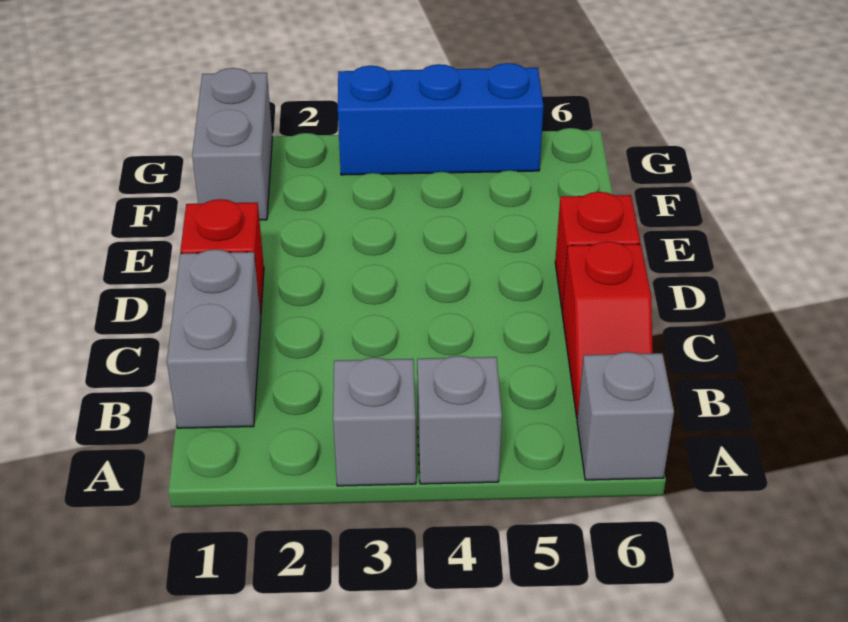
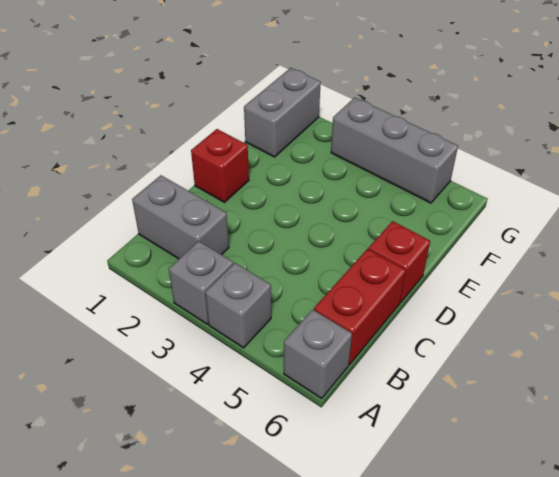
grey brick B1:C1 level 1 -> grey brick B1:B2 level 1
red slope B6:C6 level 1 top C -> red brick B6:C6 level 1
blue brick G3:G5 level 1 -> grey brick G3:G5 level 1

